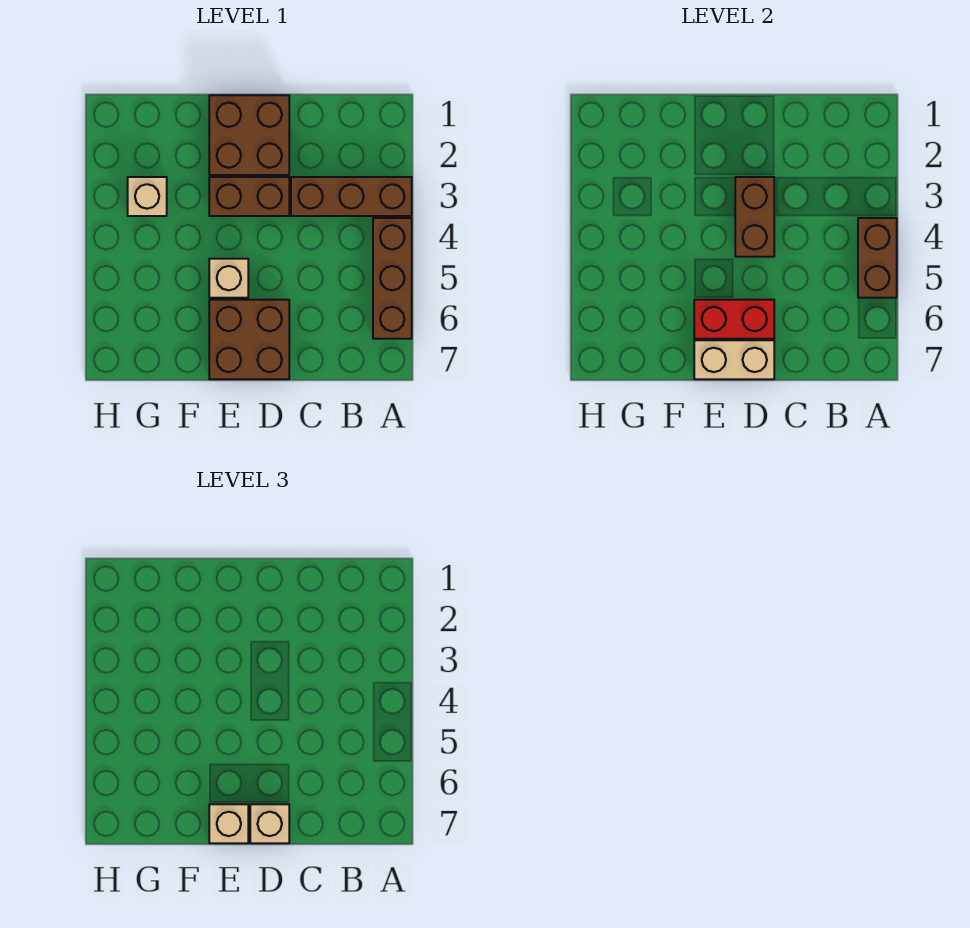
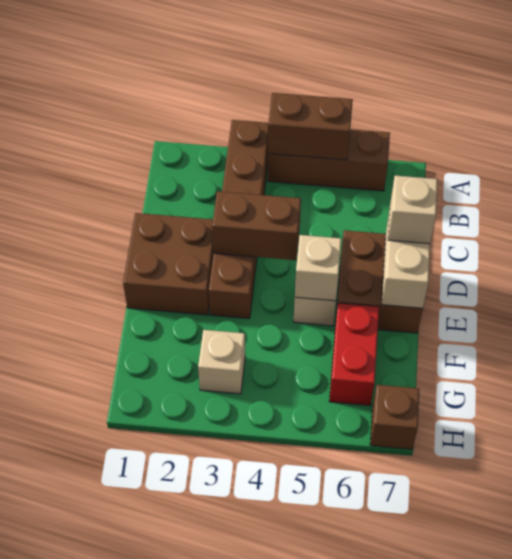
red brick D6:E6 level 2 -> red brick F6:G6 level 1
tan brick E7 level 3 -> tan brick E5 level 2
none -> brown brick H7 level 1

